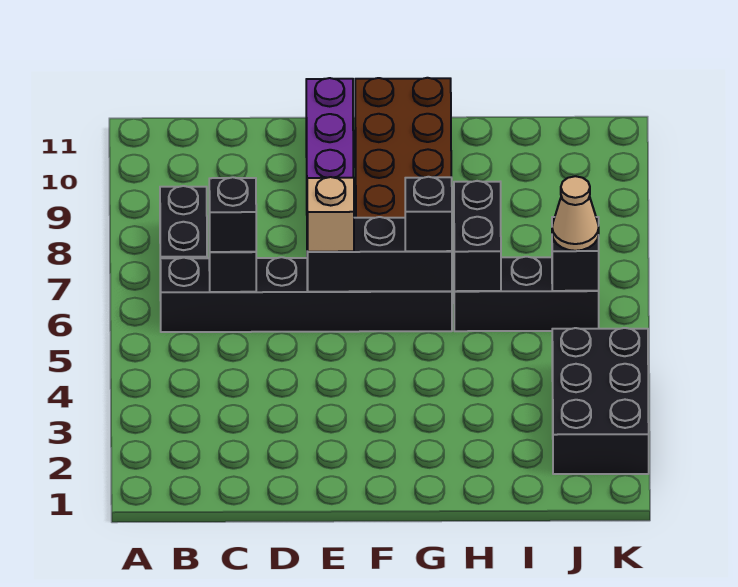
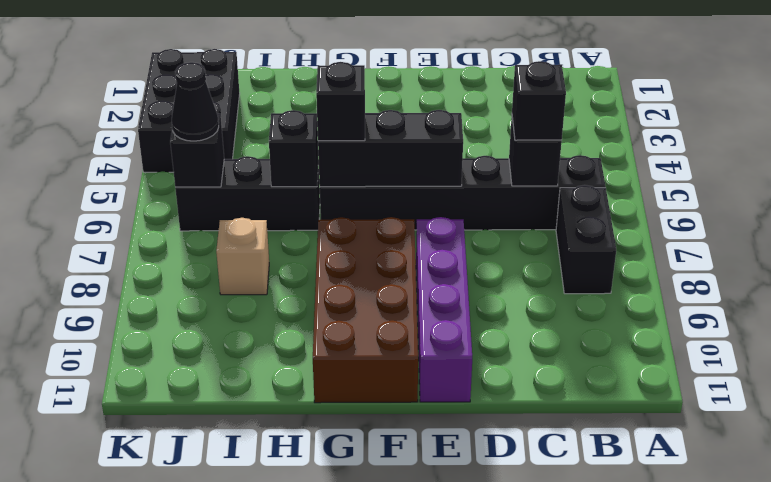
tan brick E6 level 3 -> tan brick I8 level 1
black brick H6:H7 level 2 -> black brick H6 level 2
tan cone J6 level 3 -> black cone J6 level 3

